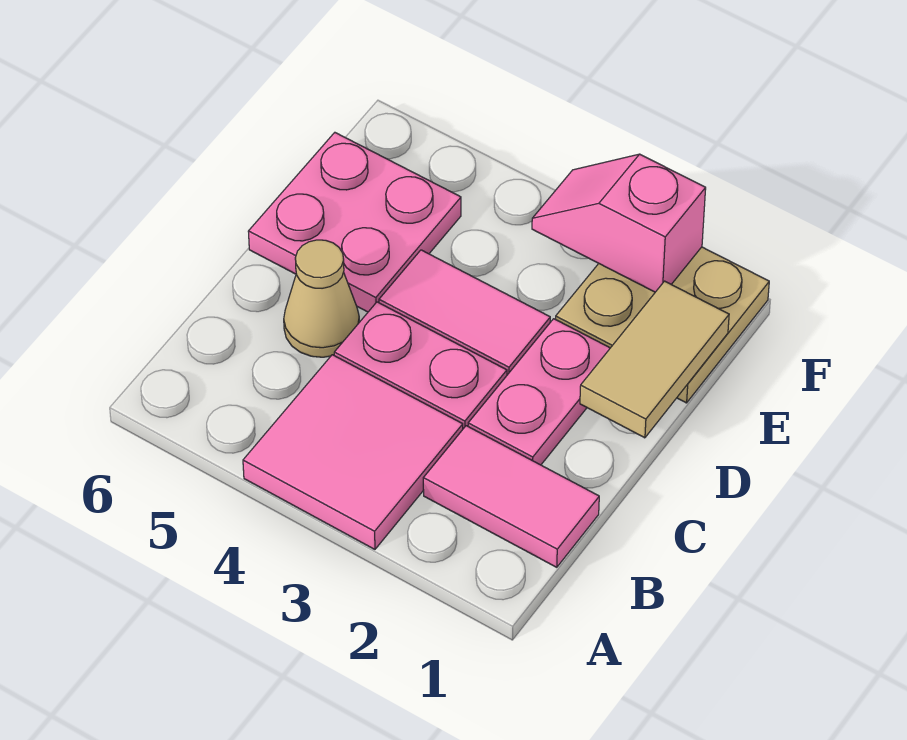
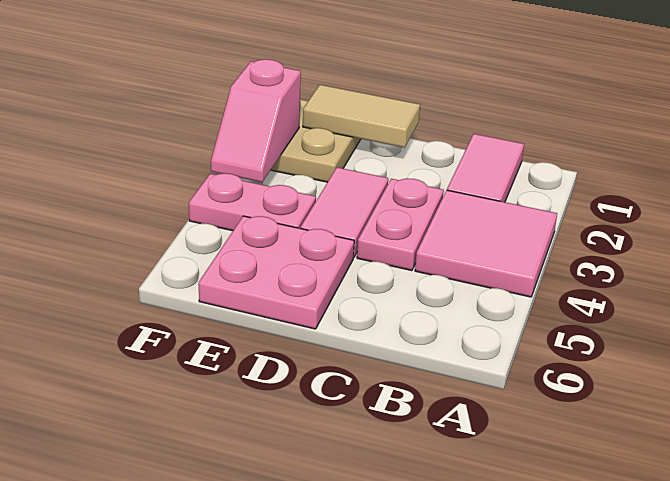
pink plate C2:D2 level 1 -> pink plate E4:F4 level 1
tan cone C5 level 1 -> none

